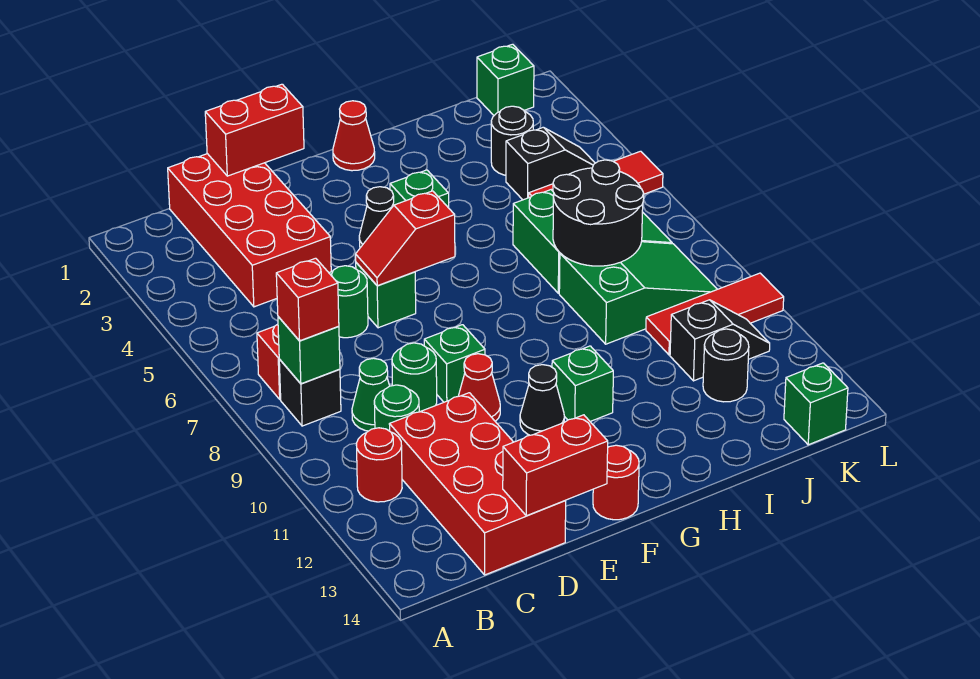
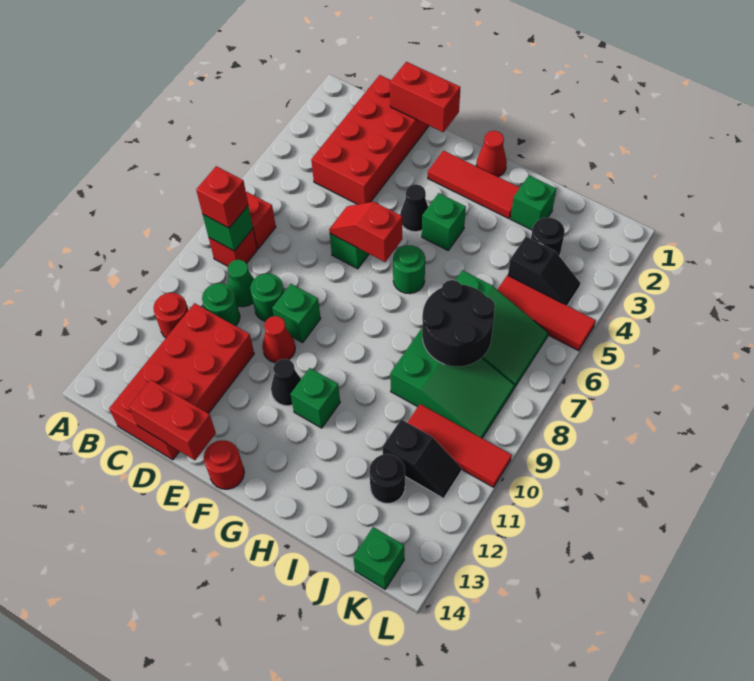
black brick B8 level 1 -> red brick B8 level 1
green round brick D6 level 1 -> green round brick G6 level 1
none -> red tile F2:H2 level 1
green brick K1 level 1 -> green brick I2 level 1

